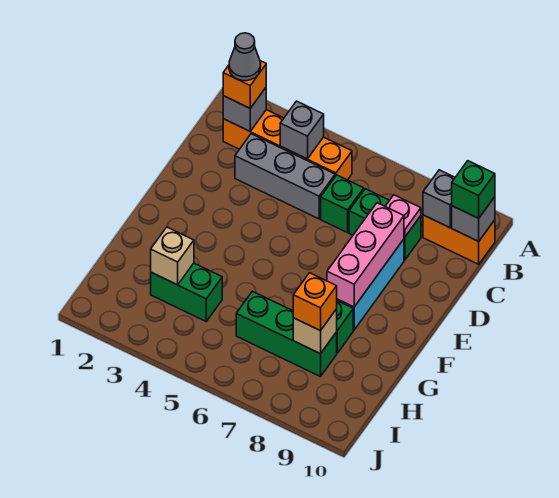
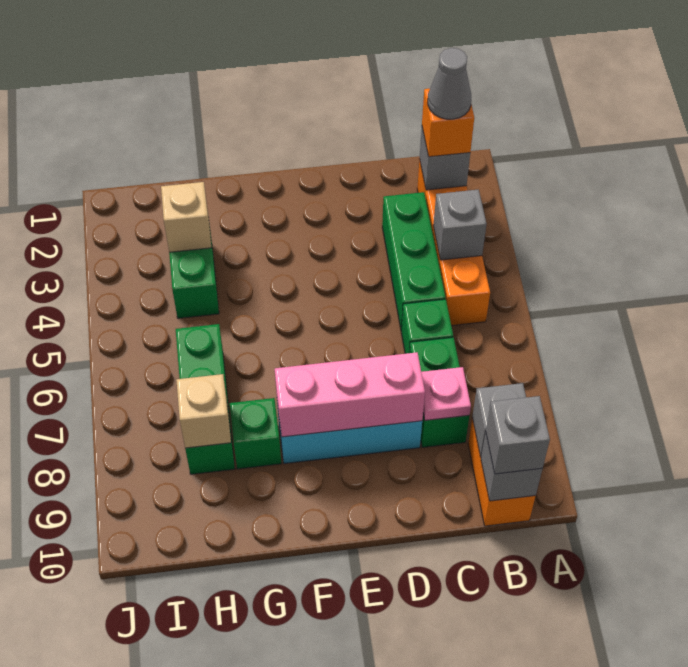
green brick B10 level 3 -> grey brick B10 level 3
grey brick C3:C5 level 1 -> green brick C3:C5 level 1
orange brick H8 level 3 -> none

